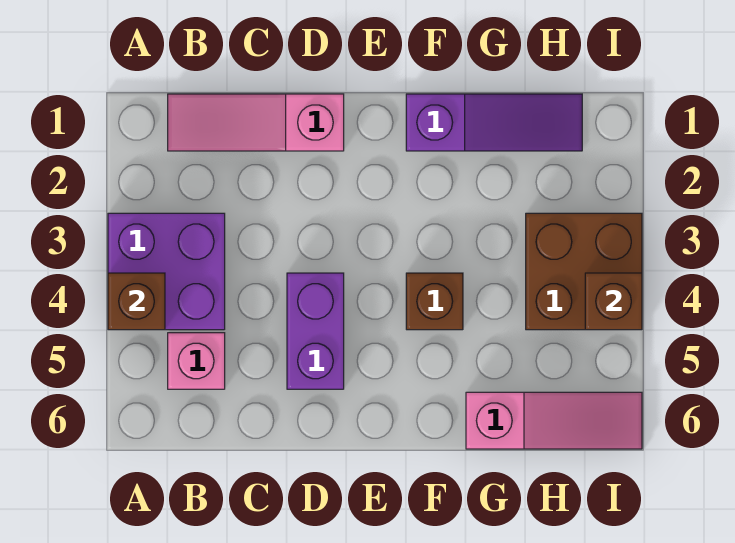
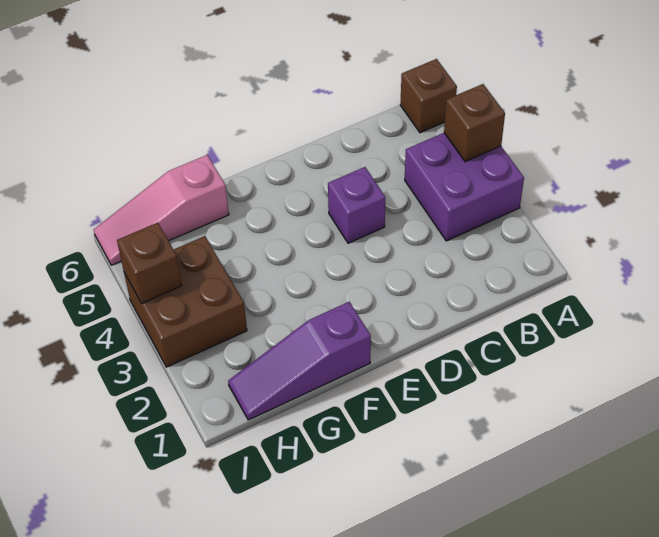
pink slope B1:D1 level 1 top D -> none
pink brick B5 level 1 -> none
purple brick D4:D5 level 1 -> purple brick D4 level 1
brown brick F4 level 1 -> brown brick A6 level 1

